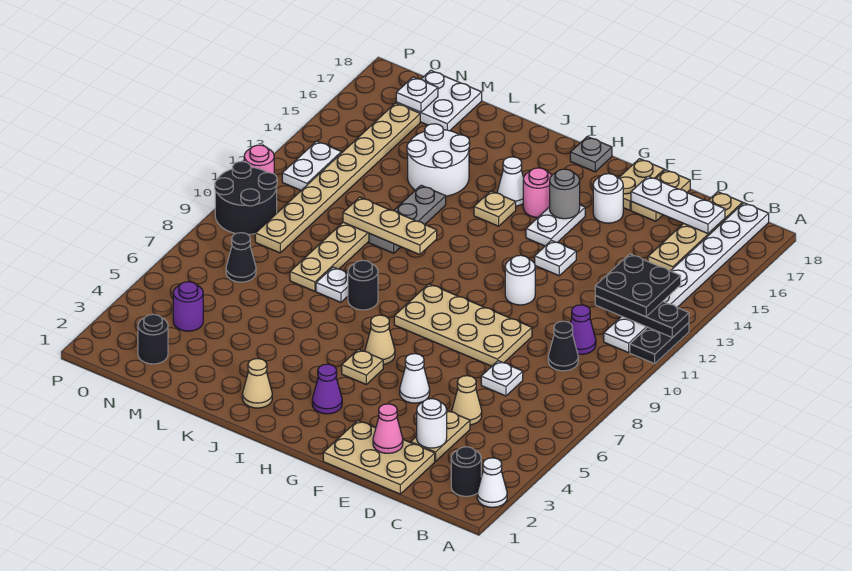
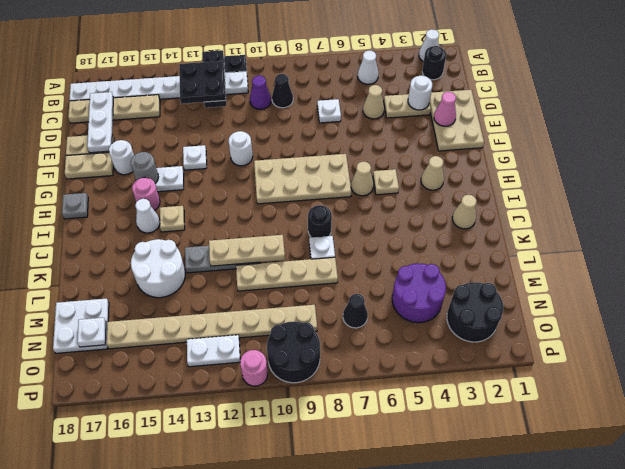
tan plate E8:H9 level 1 -> tan plate G7:H10 level 1
white cone F5 level 1 -> white cone B5 level 1
purple cone H3 level 1 -> tan cone H3 level 1
tan plate J11:L11 level 2 -> tan plate K10:K12 level 2
black round brick N2 level 1 -> black round brick N2:O3 level 1
purple round brick N4 level 1 -> purple round brick M4:N5 level 1

